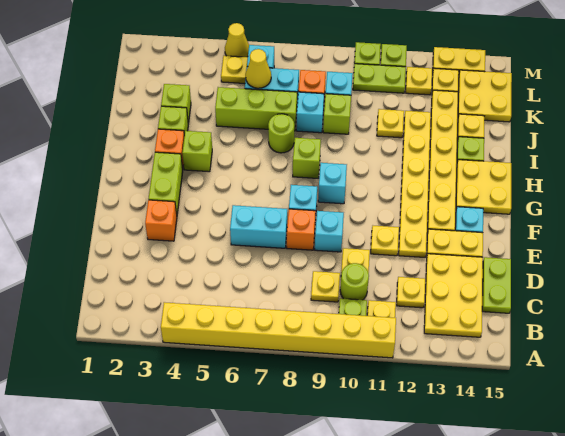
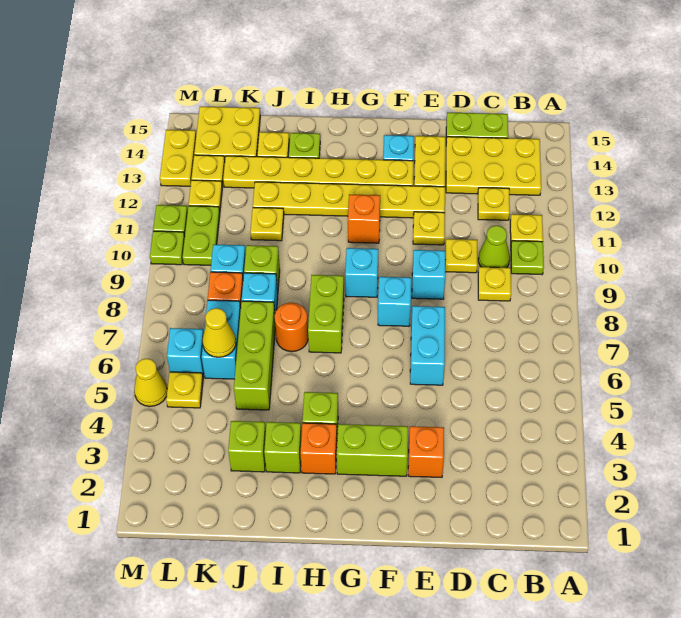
yellow brick A4:A11 level 1 -> none
lime round brick C10 level 1 -> lime cone C10 level 1
orange brick E8 level 1 -> orange brick G11 level 1
yellow plate G14:H15 level 1 -> none
lime brick H8 level 1 -> lime brick H7:H8 level 1
lime round brick I7 level 1 -> orange round brick I7 level 1

